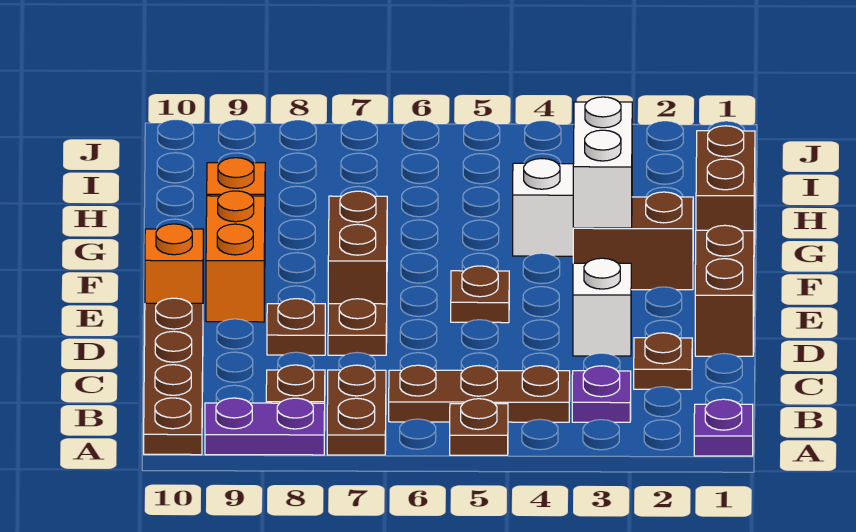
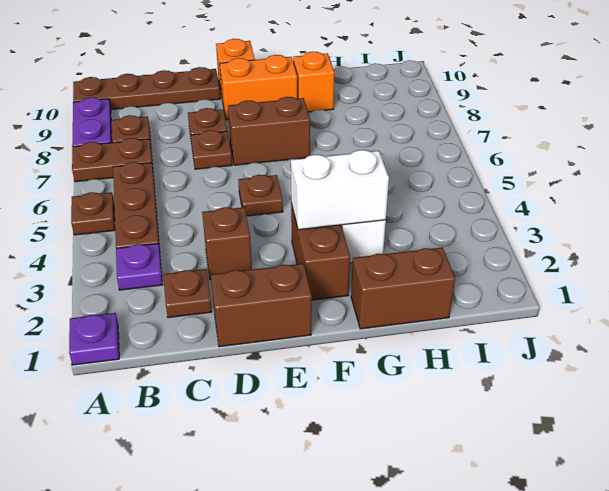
white brick D3 level 1 -> brown brick D3 level 1

